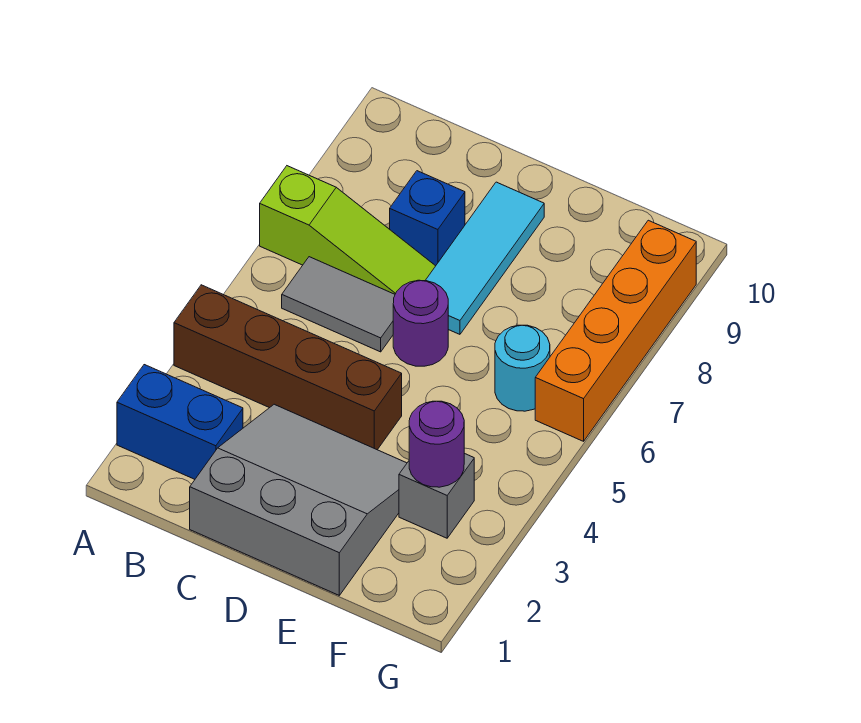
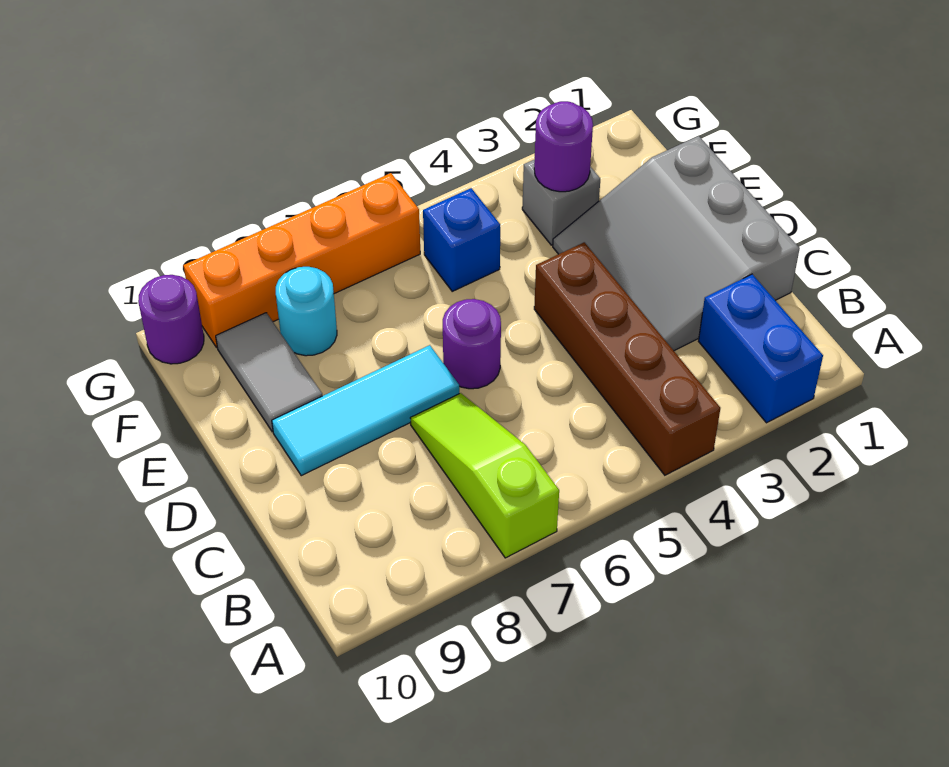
grey tile B6:C6 level 1 -> grey tile E9:F9 level 1
blue brick C8 level 1 -> blue brick F5 level 1
cyan round brick F6 level 1 -> cyan round brick F8 level 1
none -> purple round brick G10 level 1

